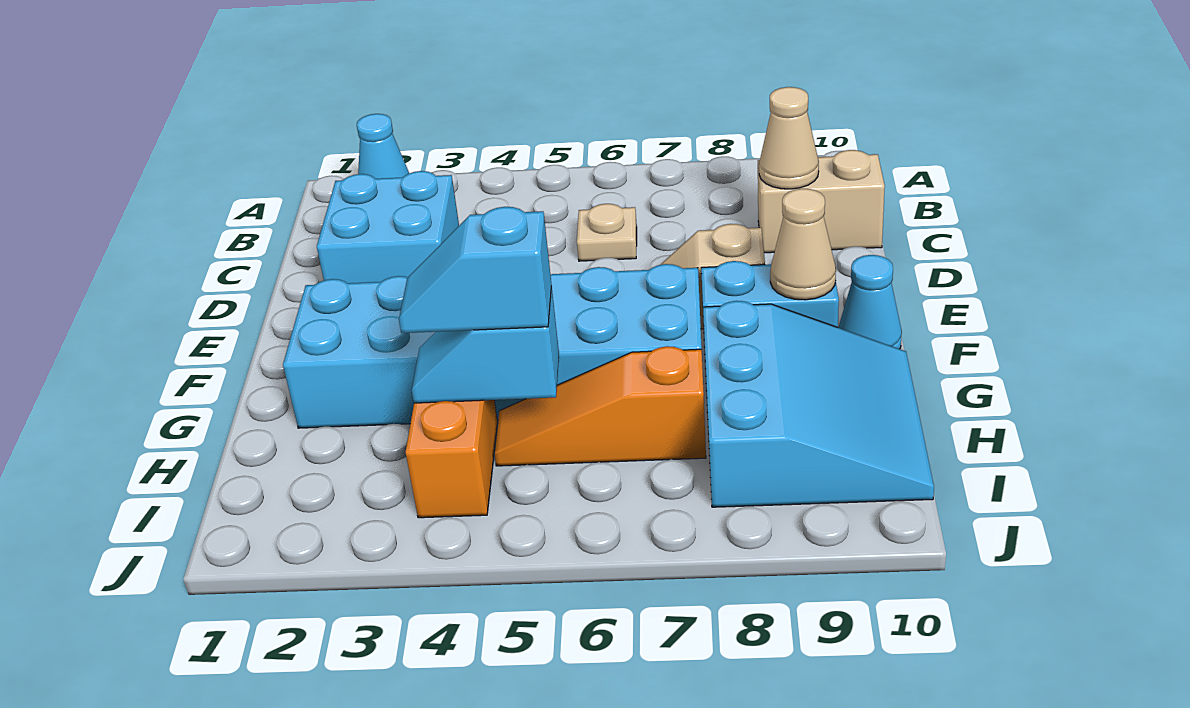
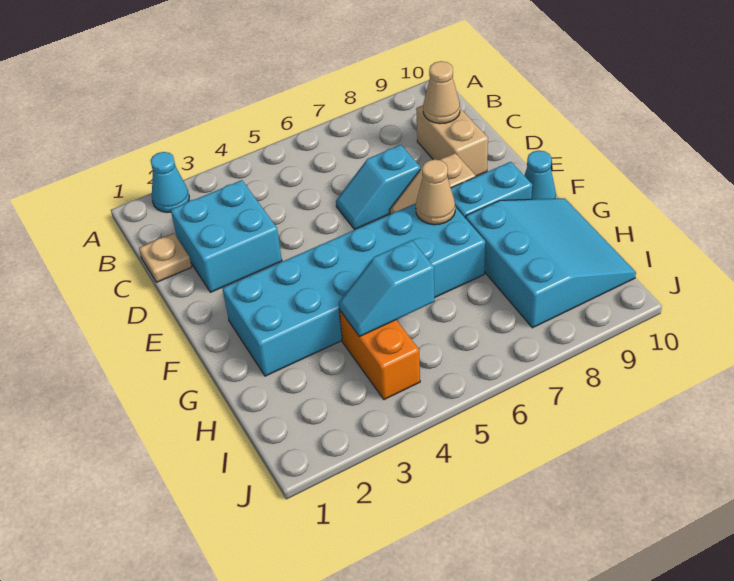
tan plate C6 level 1 -> tan plate C1 level 1
tan brick C9:C10 level 1 -> tan brick C9:D9 level 1
tan cone F9 level 2 -> tan cone F7 level 2
cyan slope H4:H5 level 3 top 5 -> cyan slope D6:D7 level 1 top 7
orange slope H5:H7 level 1 top 7 -> none

